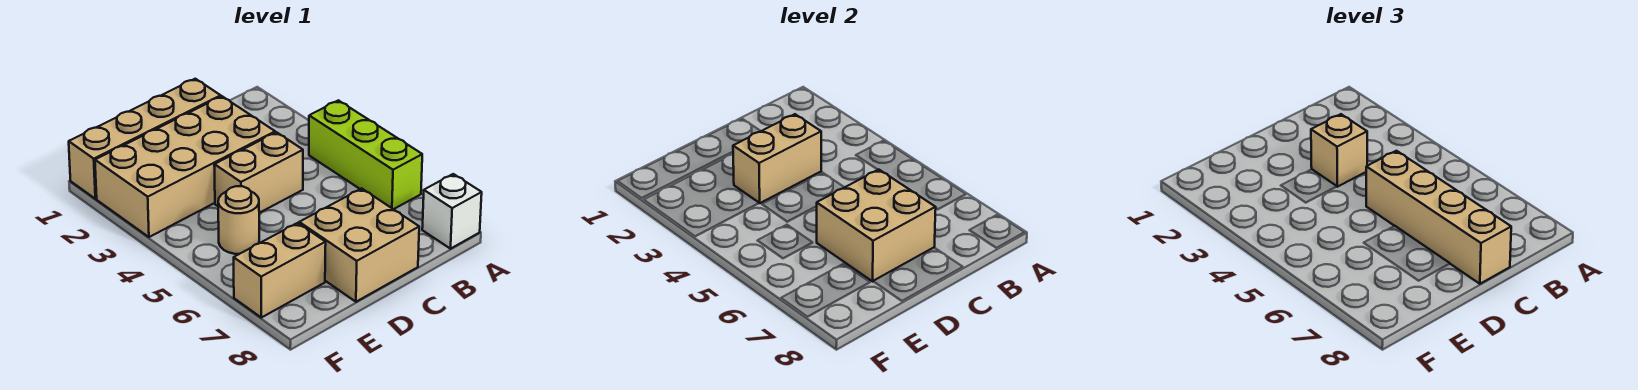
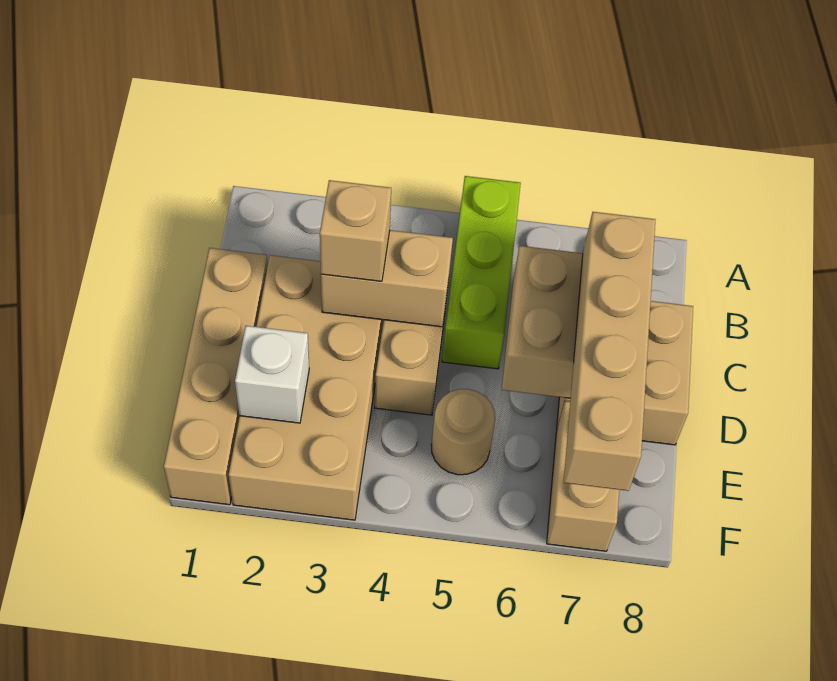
lime brick A4:A6 level 1 -> lime brick A5:C5 level 1
white brick A8 level 1 -> white brick E2 level 2
tan brick C3:D3 level 2 -> tan brick C3:C4 level 2
tan brick C5:C8 level 3 -> tan brick C7:F7 level 3

